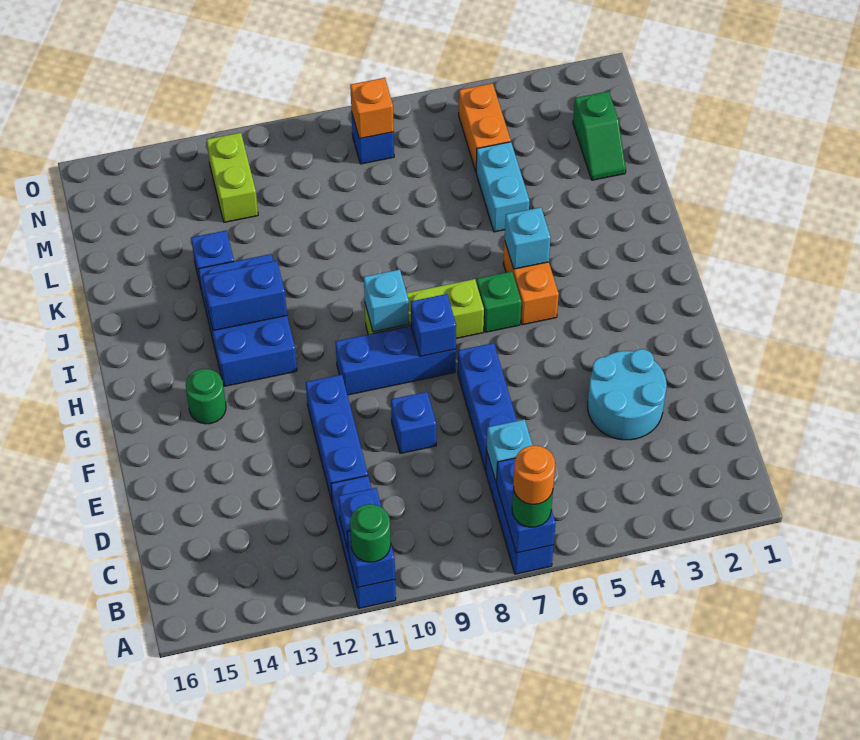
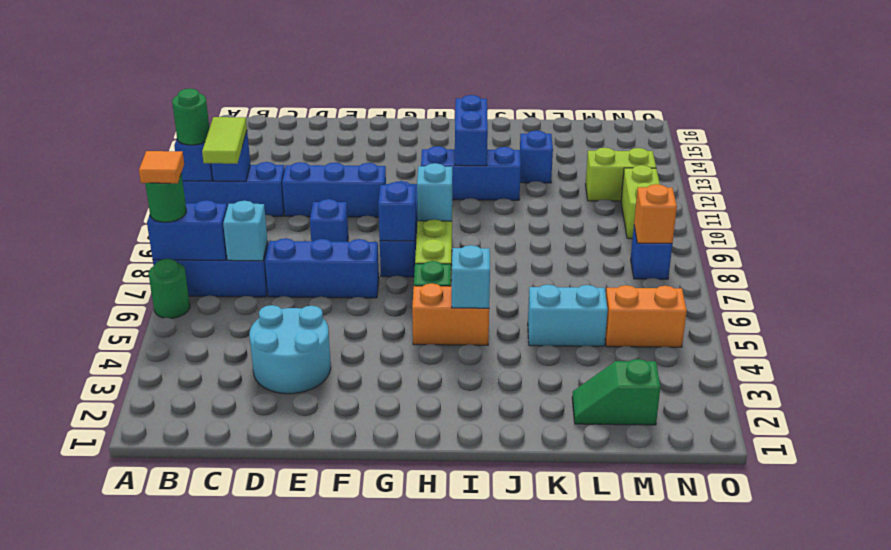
orange round brick A7 level 4 -> orange tile A7 level 4
none -> lime tile B10:B11 level 3
green round brick G14 level 1 -> green round brick A6 level 1
blue brick H12:J13 level 1 -> blue brick H12:J12 level 1
none -> lime brick N10:N11 level 1

